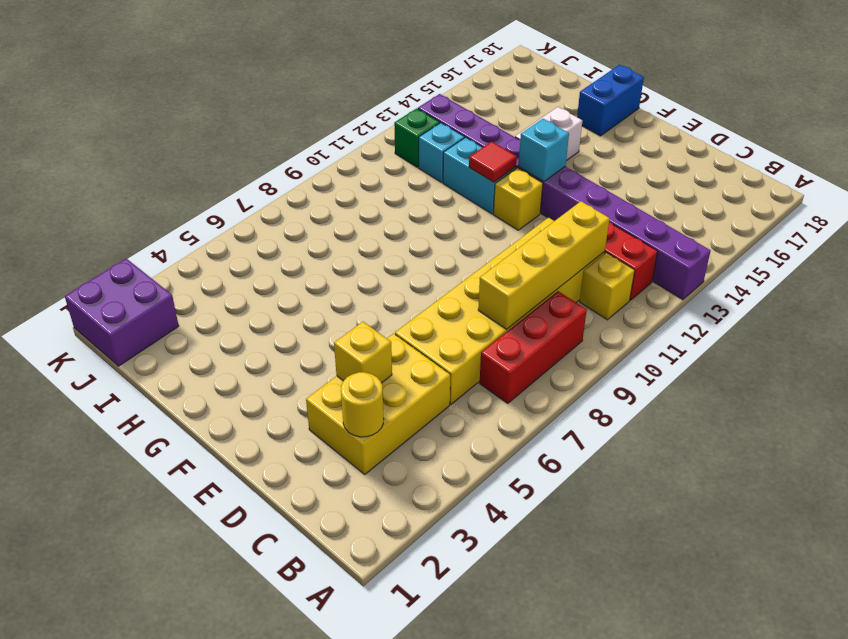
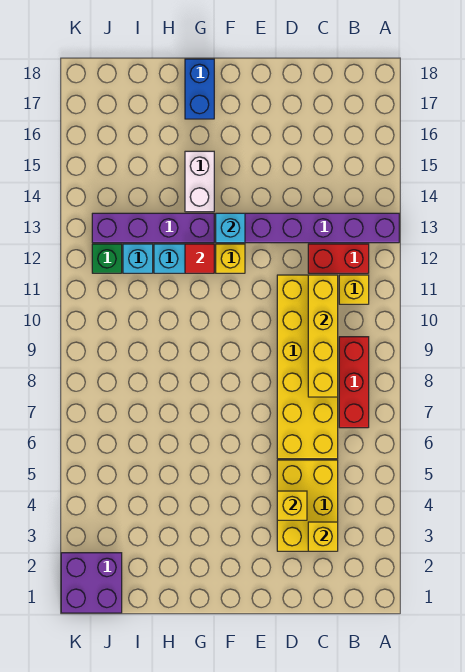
yellow round brick C3 level 2 -> yellow brick C3 level 2

